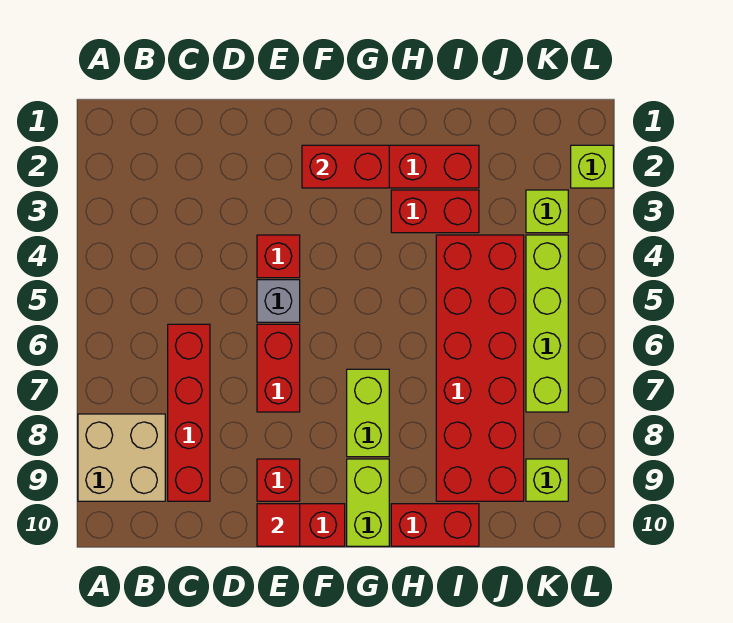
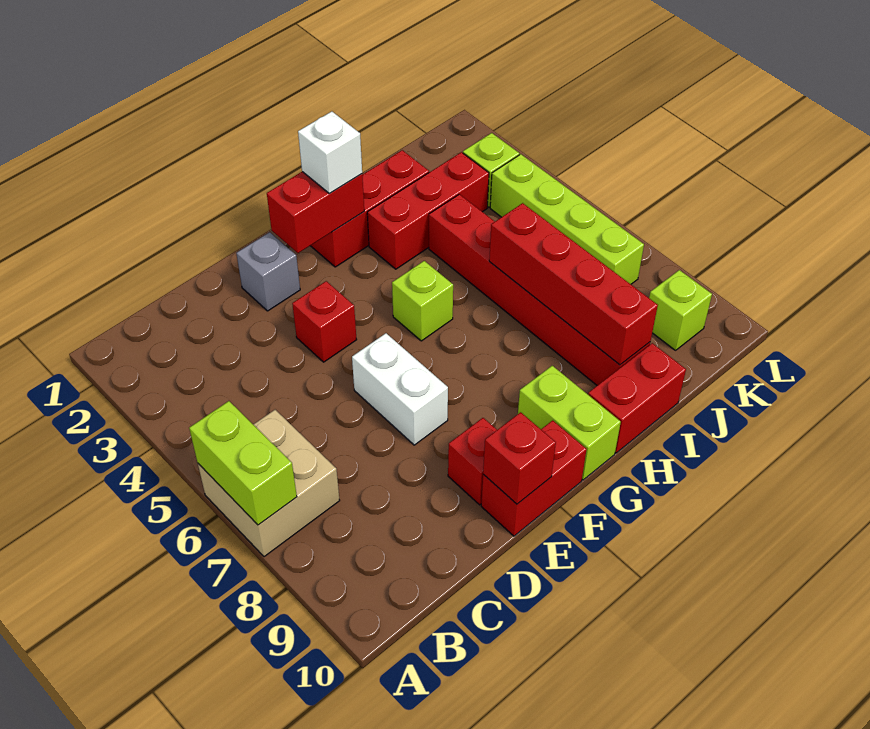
tan brick A8:B9 level 1 -> tan brick A6:B7 level 1
red brick C6:C9 level 1 -> red brick I6:I9 level 2
grey brick E5 level 1 -> grey brick E2 level 1
red brick E6:E7 level 1 -> white brick E6:E7 level 1
red tile E10 level 2 -> red brick E10 level 2
none -> white brick G2 level 3
lime brick G7:G8 level 1 -> lime brick A6:A7 level 2
red brick H3:I3 level 1 -> red brick H3:J3 level 1
red brick I4:J9 level 1 -> red brick I4:I9 level 1
lime brick L2 level 1 -> lime brick G5 level 1

